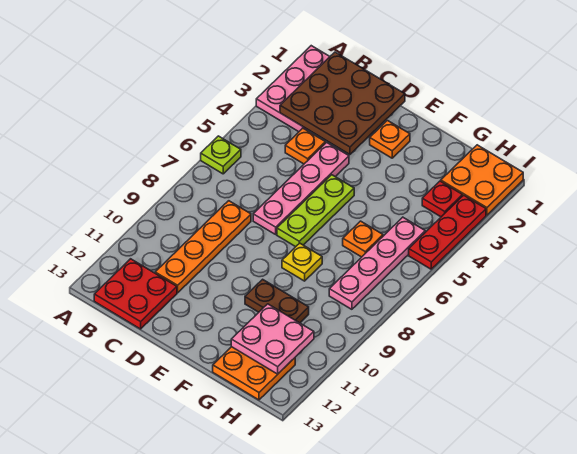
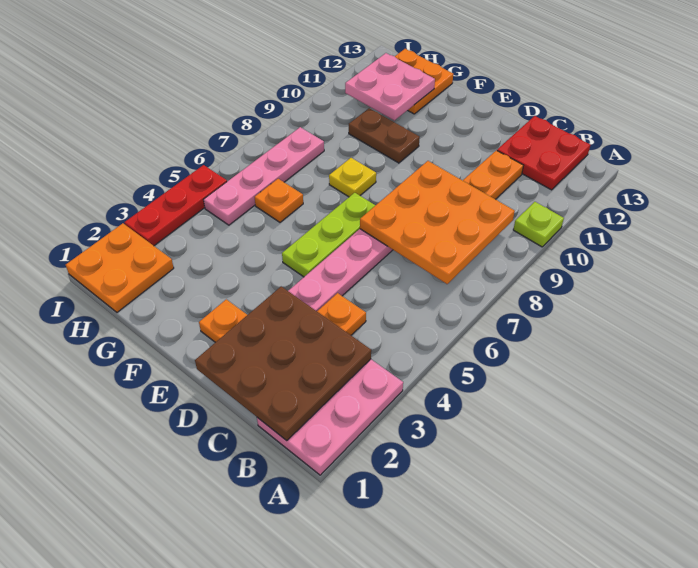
lime plate A6 level 1 -> lime plate A10 level 1
none -> orange plate B7:D9 level 2
red plate H3 level 1 -> none

